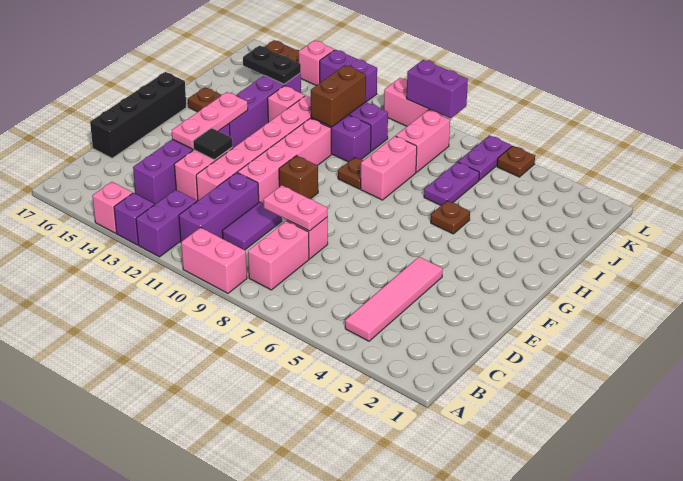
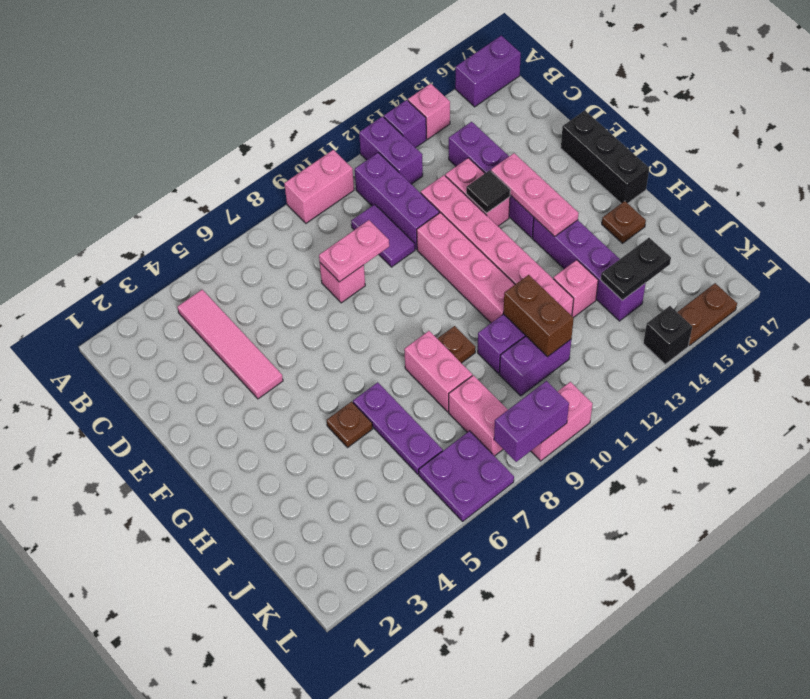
pink brick B8:C8 level 1 -> none
black brick D17:G17 level 1 -> black brick E17:G17 level 1
brown brick F10 level 1 -> none
purple plate I6:J6 level 1 -> purple plate H6:J6 level 1
purple plate K6:L6 level 1 -> purple plate K6:L7 level 1
brown plate L5 level 1 -> none
purple brick L12:L13 level 1 -> purple brick A16:A17 level 1
pink brick L14 level 1 -> black brick L14 level 1

